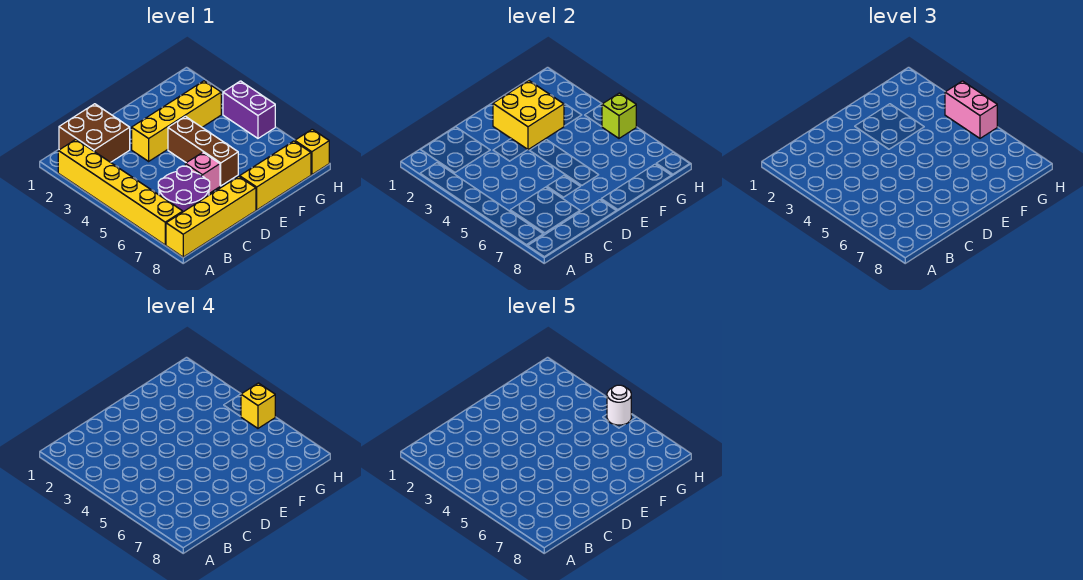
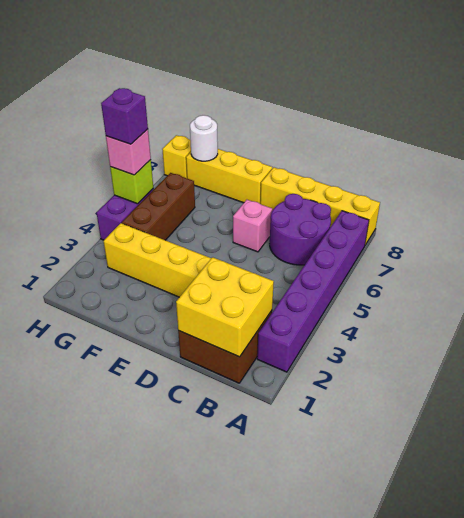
yellow brick A2:A7 level 1 -> purple brick A2:A7 level 1
yellow brick E2:F3 level 2 -> yellow brick B1:C2 level 2
brown brick E4:E6 level 1 -> brown brick G4:G6 level 1
pink brick H4:H5 level 3 -> pink brick H5 level 3
yellow brick H5 level 4 -> purple brick H5 level 4
white round brick H5 level 5 -> white round brick G8 level 2

